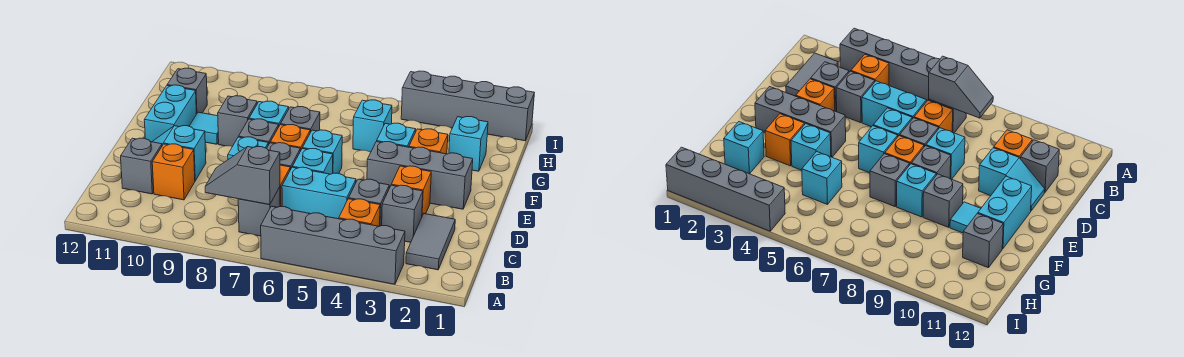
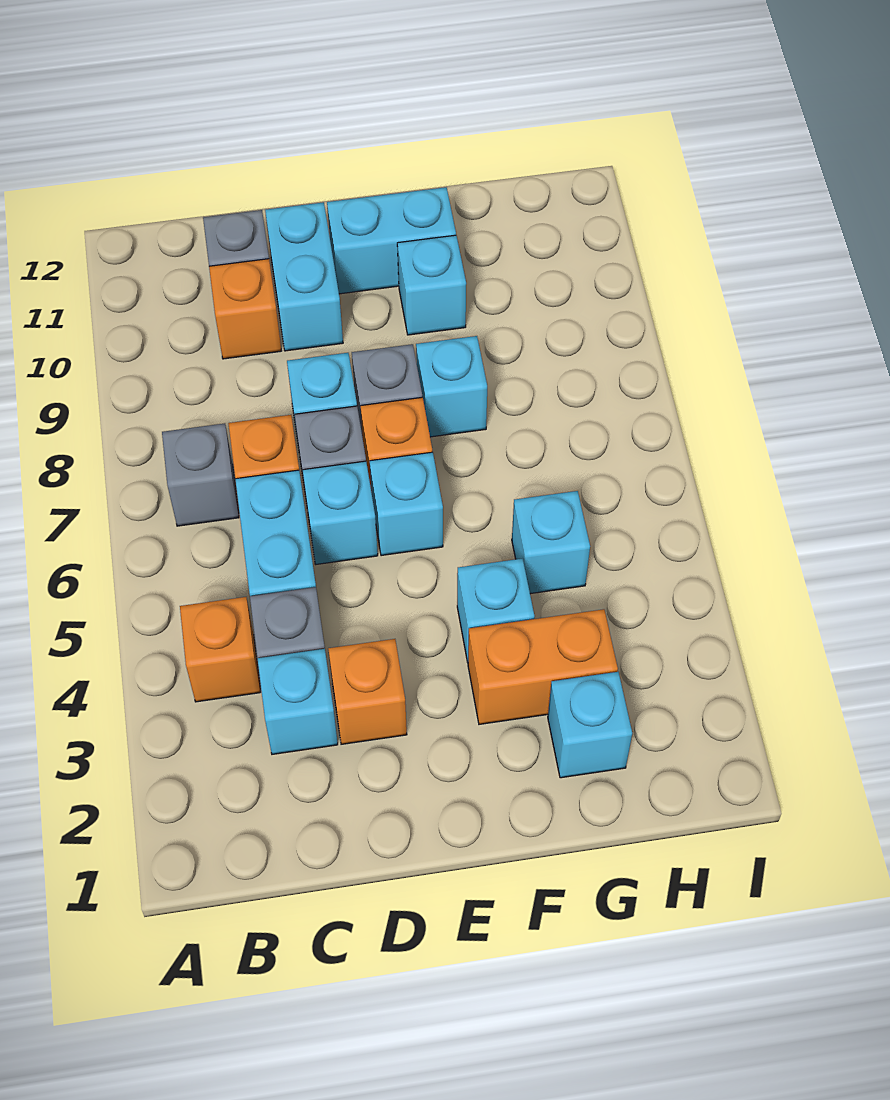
grey brick A3:A6 level 1 -> none
grey tile B2:C2 level 1 -> none
grey slope B7:B8 level 2 top 7 -> none
grey brick C3 level 1 -> cyan brick C3 level 1
cyan slope D10:D11 level 1 top 10 -> cyan brick D10:D11 level 1
grey brick E2:E4 level 1 -> none
orange brick F3 level 1 -> orange brick F3:G3 level 1
grey brick F7 level 1 -> none
grey brick F9 level 1 -> none
cyan tile F10 level 1 -> cyan brick F10 level 1
grey brick G11 level 1 -> none
grey brick I1:I4 level 1 -> none

